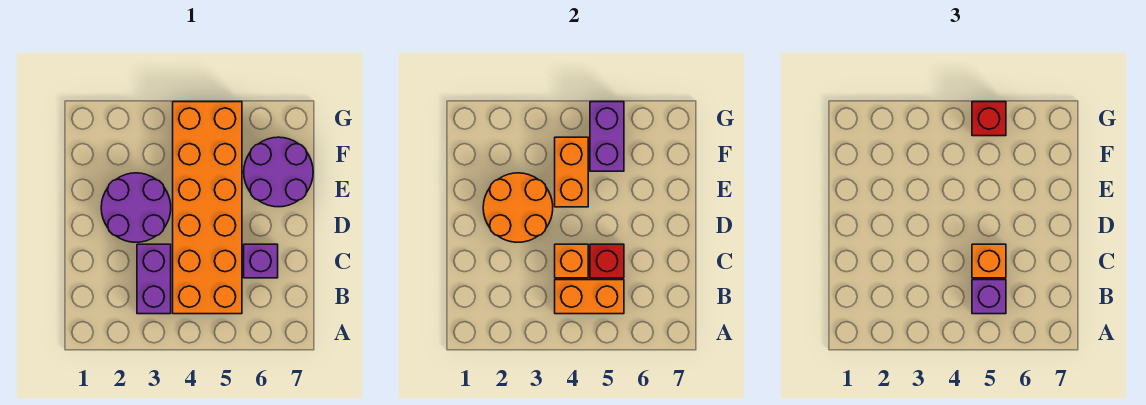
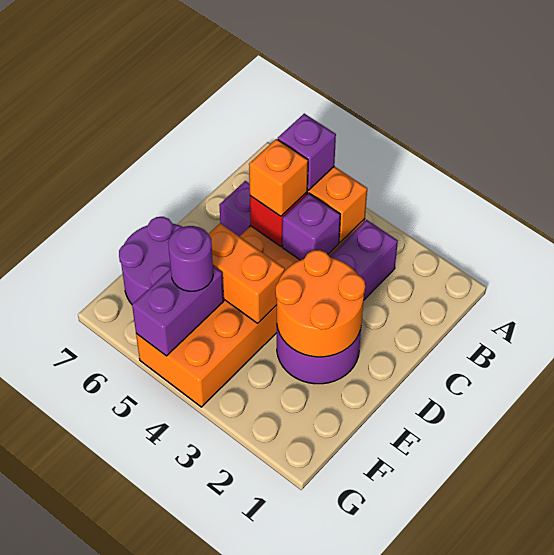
orange brick C4 level 2 -> purple brick C4 level 2
orange brick E4:F4 level 2 -> orange brick E4:E5 level 2
none -> purple round brick F5 level 3
red brick G5 level 3 -> none

